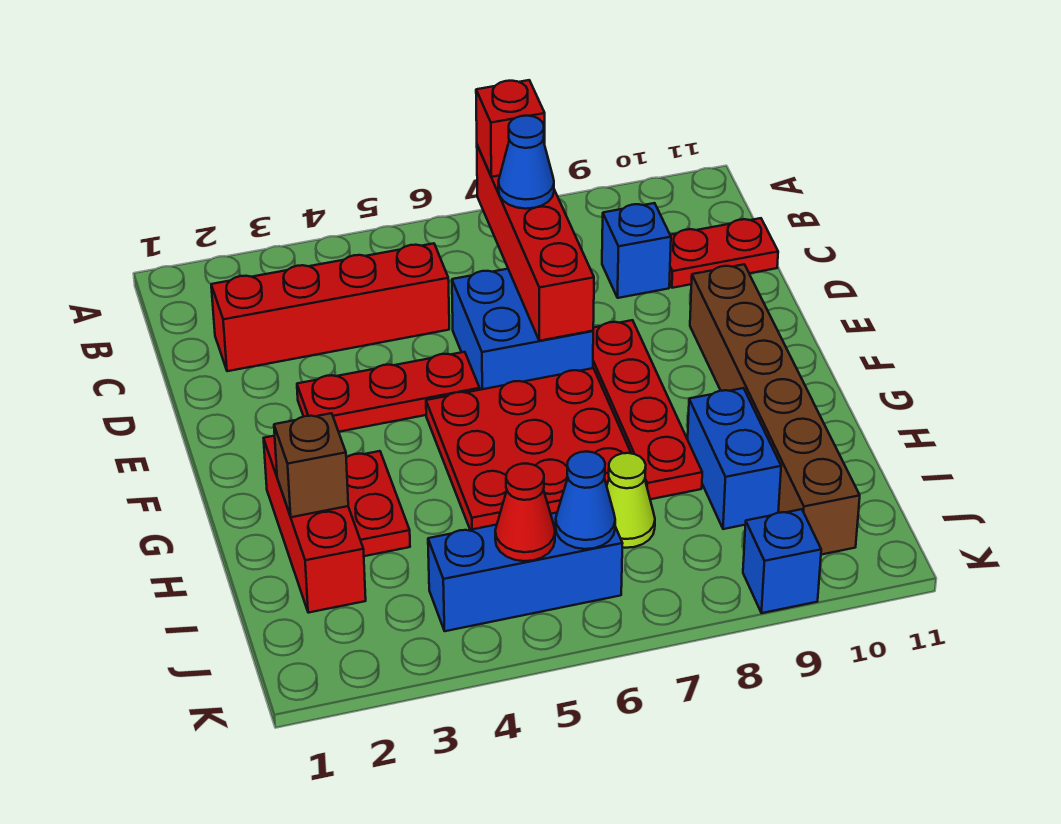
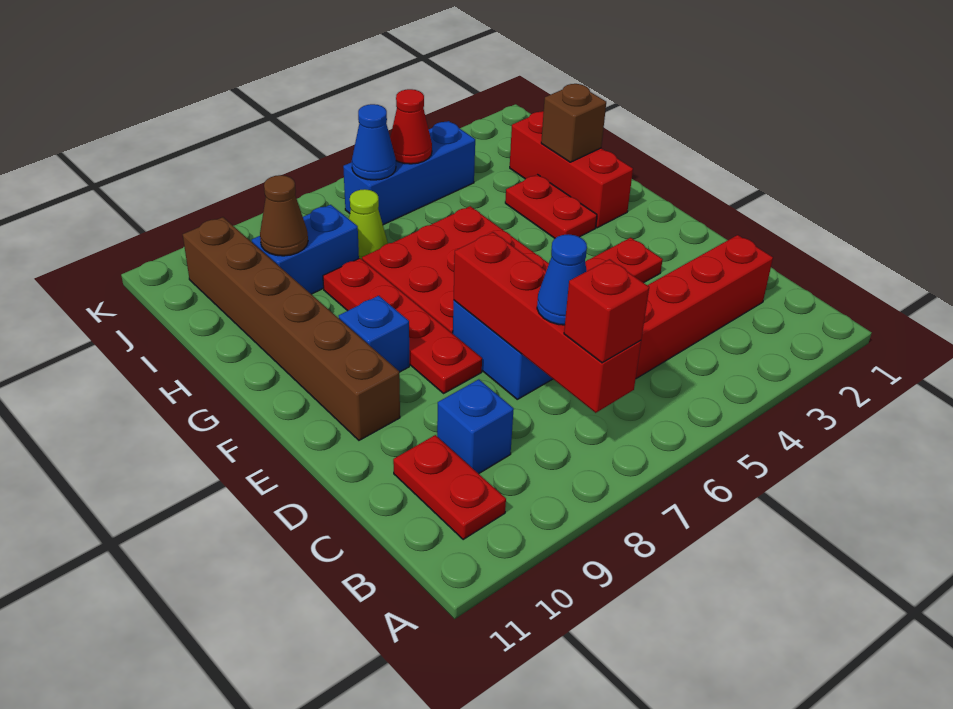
red plate C10:C11 level 1 -> red plate B10:C10 level 1
blue brick H9:I9 level 1 -> blue brick I8:I9 level 1
none -> brown cone I9 level 2
blue brick K9 level 1 -> blue brick F9 level 1

